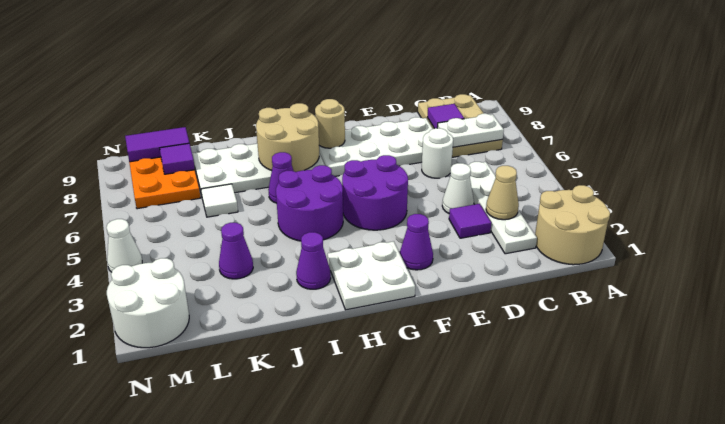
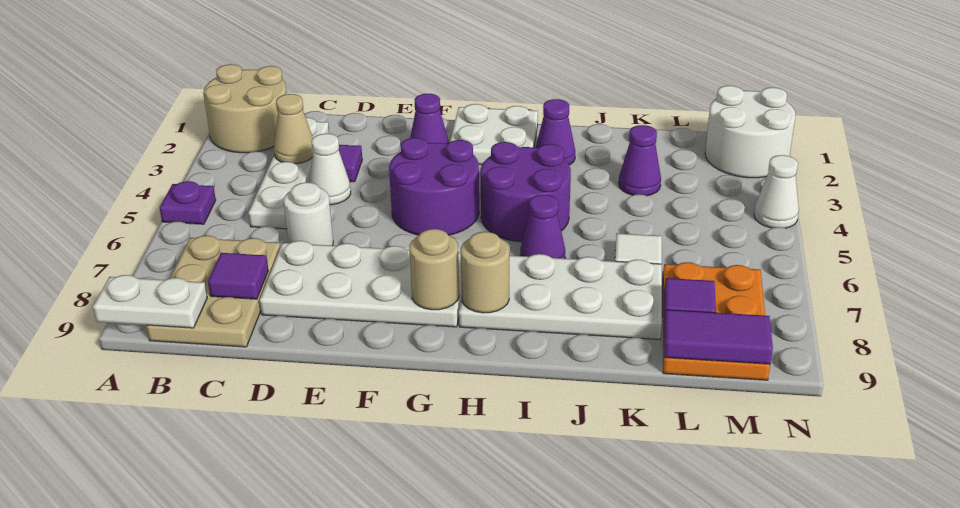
none -> purple plate A5 level 1
white plate B7:C7 level 2 -> white plate A9:B9 level 2
tan round brick H7:I8 level 2 -> tan round brick H8 level 2

